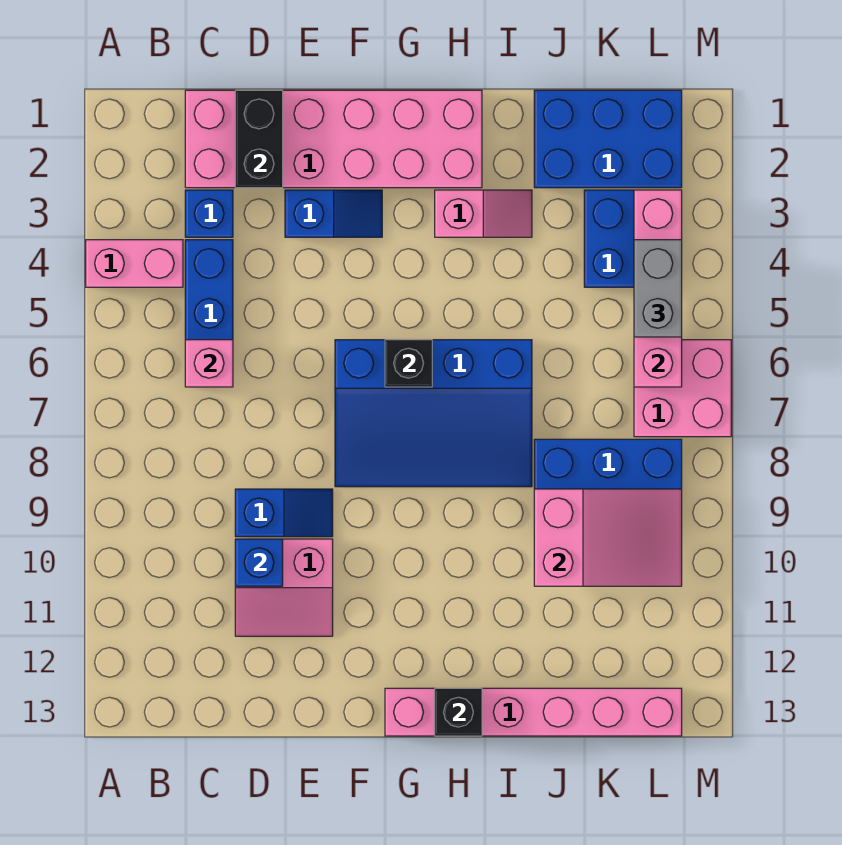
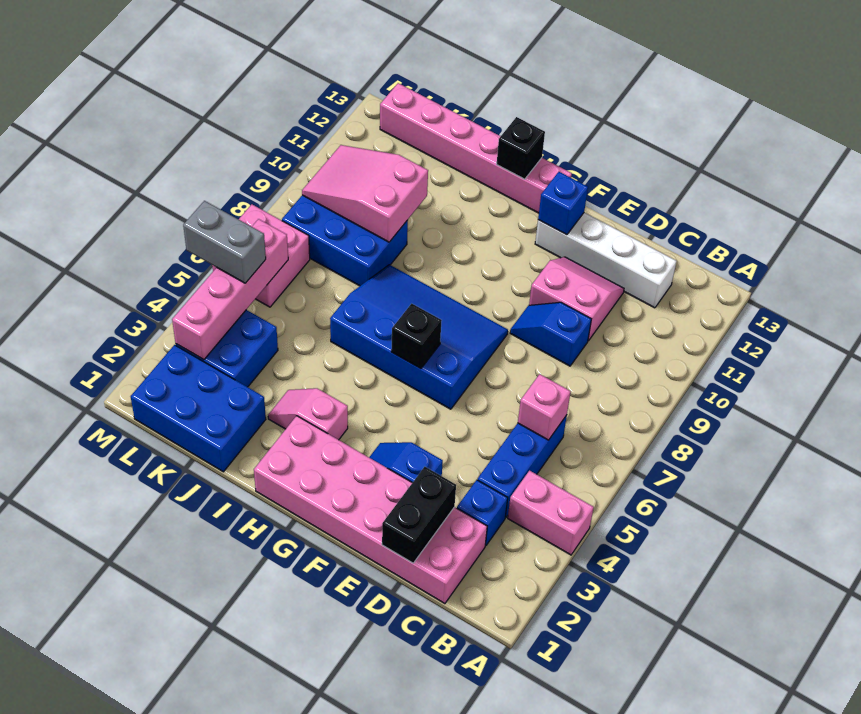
none -> white brick C12:F12 level 1
blue brick D10 level 2 -> blue brick F12 level 2
grey brick L4:L5 level 3 -> grey brick L5:M5 level 3

